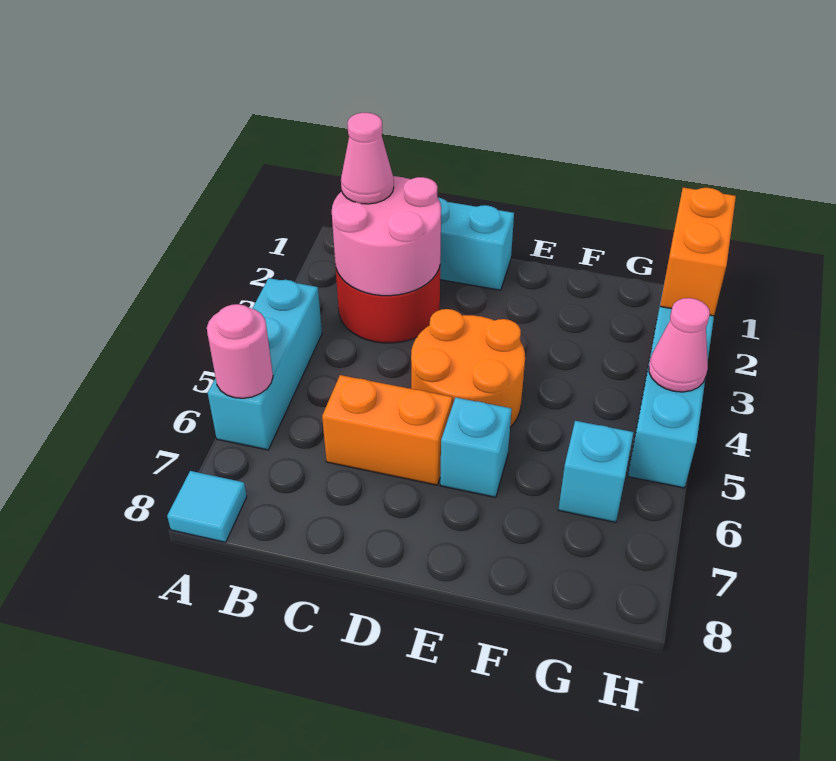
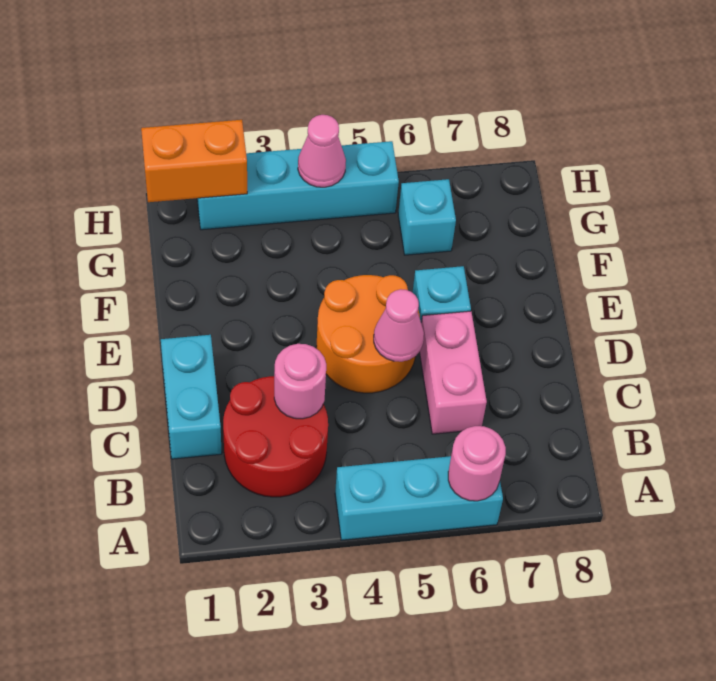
cyan tile A8 level 1 -> none
pink round brick B2:C3 level 2 -> pink round brick C3 level 2
pink cone B2 level 3 -> pink cone D5 level 2
orange brick C6:D6 level 1 -> pink brick C6:D6 level 1

